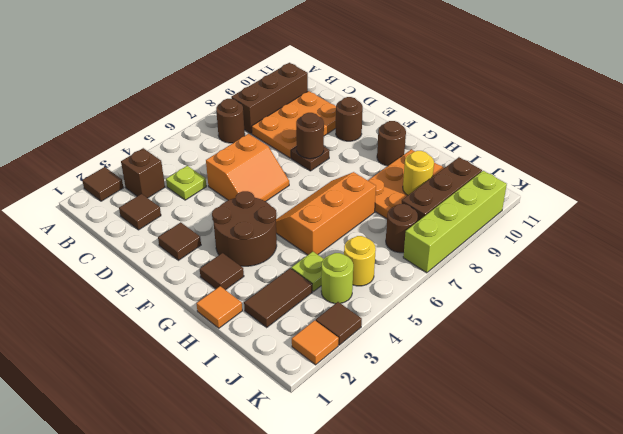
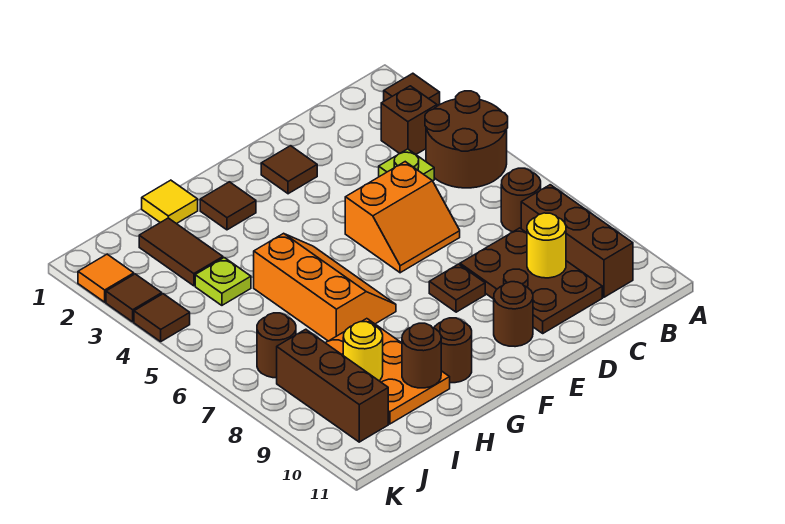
brown tile C2 level 1 -> brown tile K4 level 1
orange plate C8:D10 level 1 -> brown plate C8:D10 level 1
orange slope D5:E6 level 1 top D -> orange slope D5:E6 level 1 top 5
brown round brick E8 level 2 -> brown round brick H10 level 2
brown round brick F3:G4 level 1 -> brown round brick A4:B5 level 1
orange tile H1 level 1 -> yellow tile H1 level 1
lime round brick J4 level 1 -> none
yellow round brick J5 level 1 -> yellow round brick C9 level 2
lime brick K7:K10 level 1 -> none

